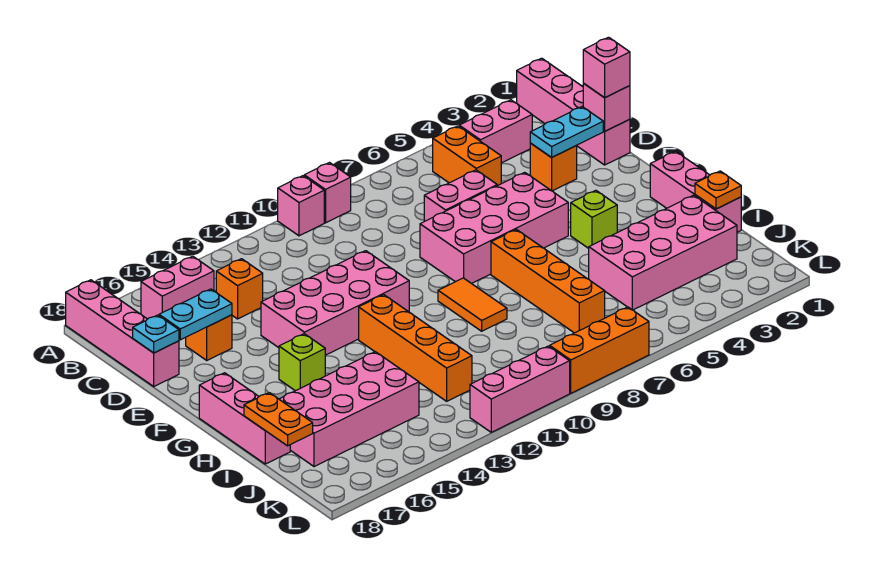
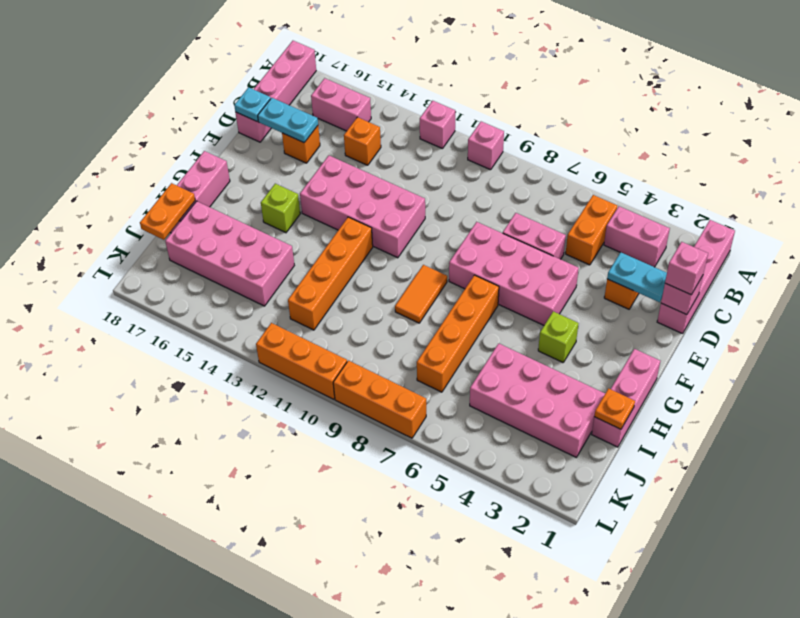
pink brick A9 level 1 -> pink brick A12 level 1
pink brick L10:L12 level 1 -> orange brick L10:L12 level 1

